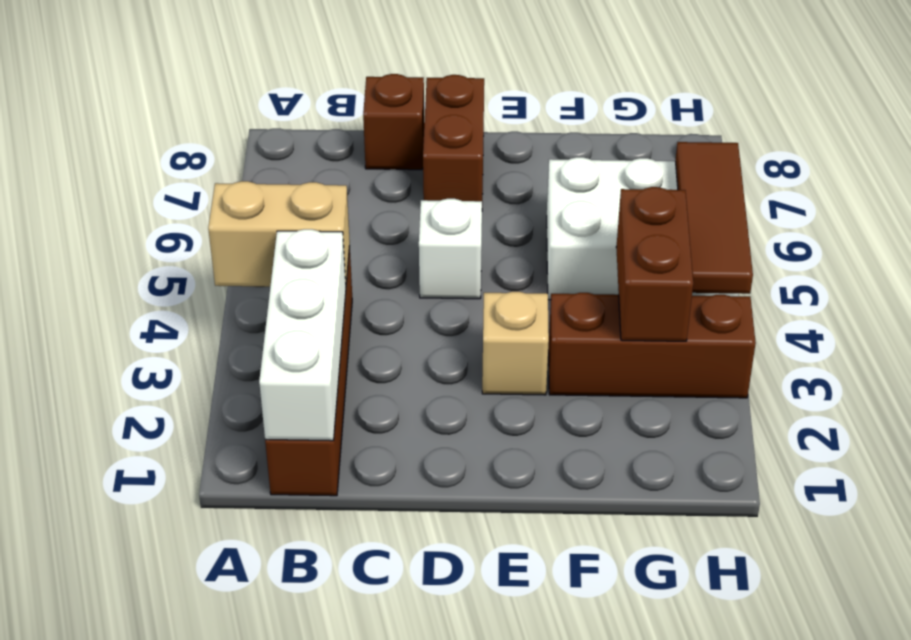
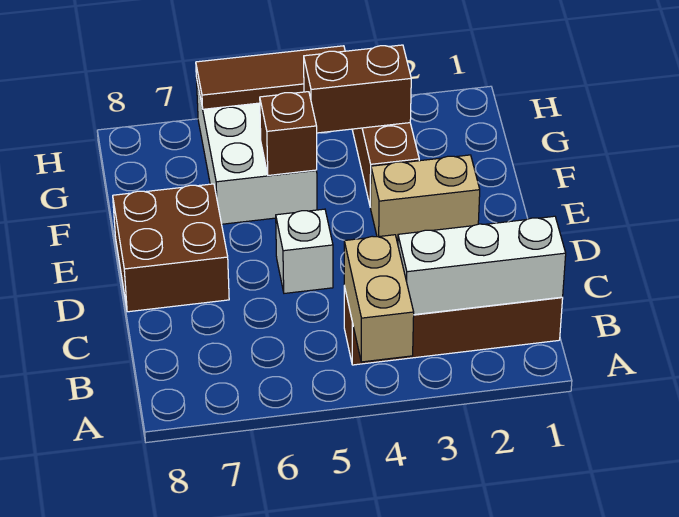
brown brick C8 level 1 -> brown brick F5 level 2
brown brick D7:D8 level 1 -> brown brick D7:E8 level 1
tan brick E3 level 1 -> tan brick E2:E3 level 1

